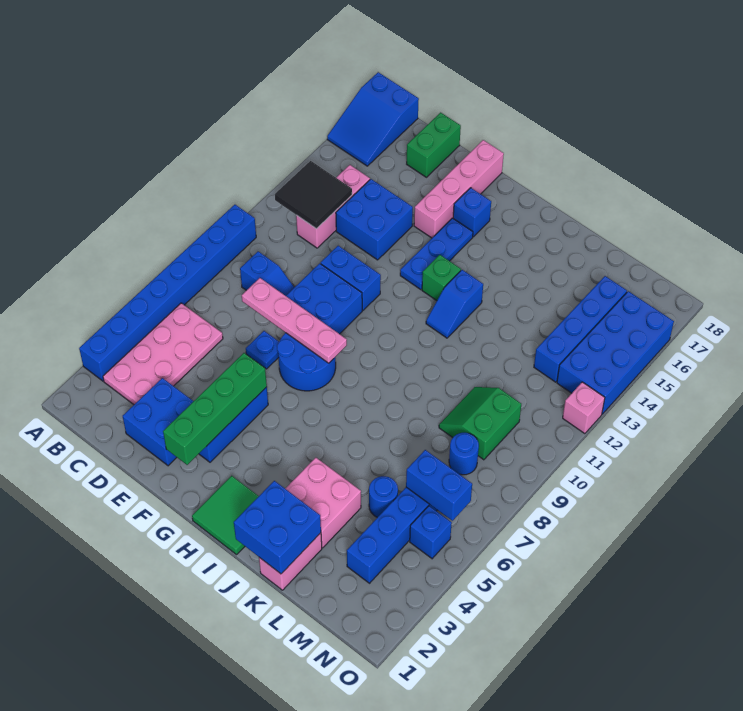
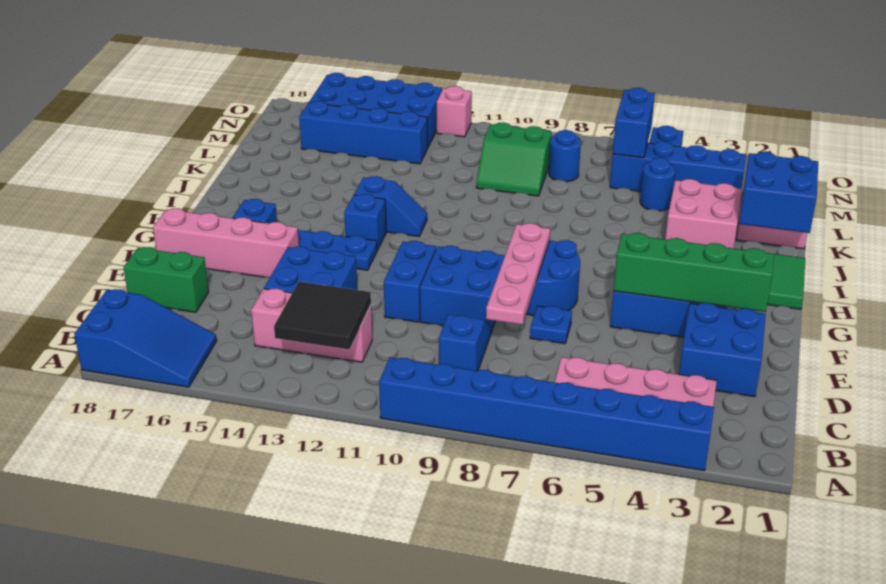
green brick H13 level 1 -> blue brick H13 level 1

